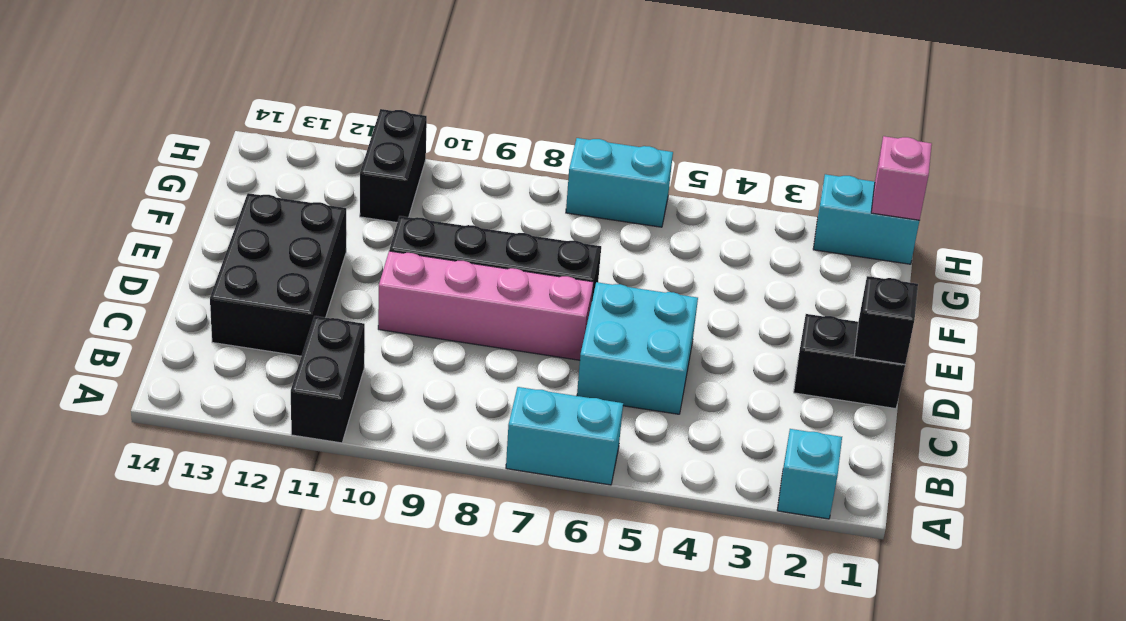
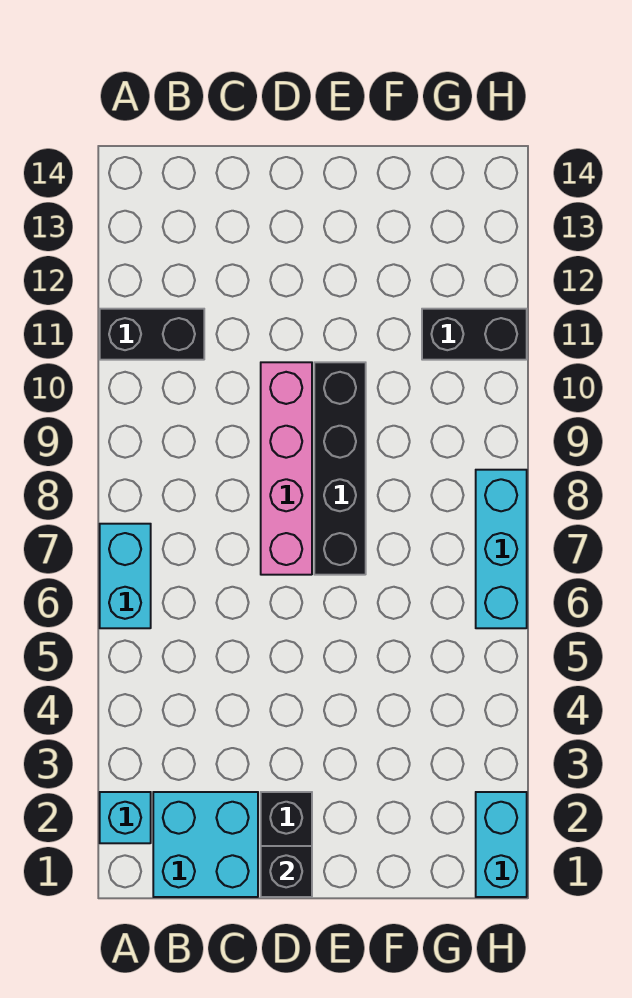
cyan brick C5:D6 level 1 -> cyan brick B1:C2 level 1
black brick C12:E13 level 1 -> none
pink brick H1 level 2 -> none
cyan brick H6:H7 level 1 -> cyan brick H6:H8 level 1

